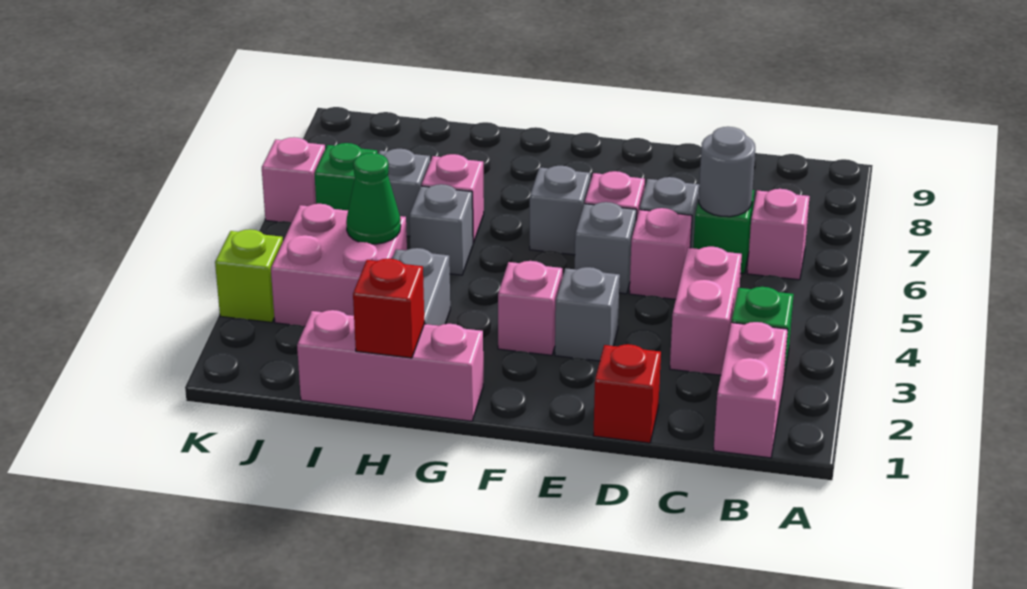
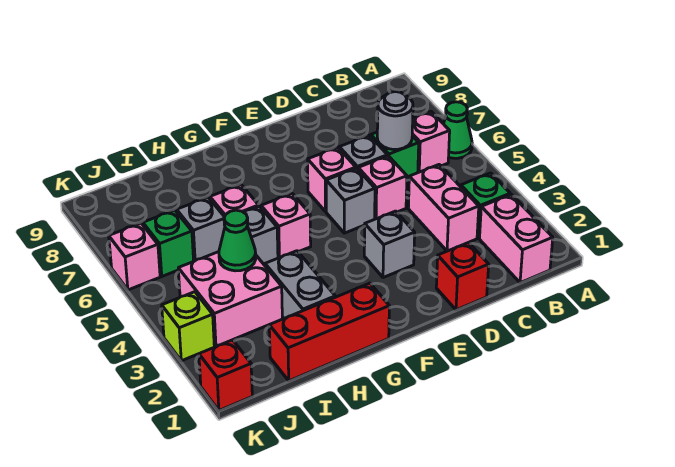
none -> green cone A6 level 1
pink brick F3 level 1 -> pink brick G5 level 1
grey brick F6 level 1 -> none
pink brick G1:I1 level 1 -> red brick G1:I1 level 1
red brick H1 level 2 -> red brick K1 level 1

